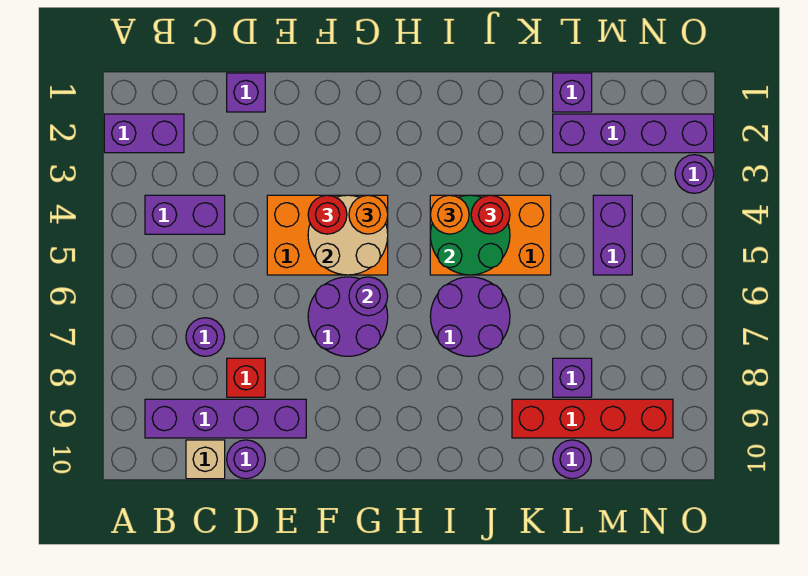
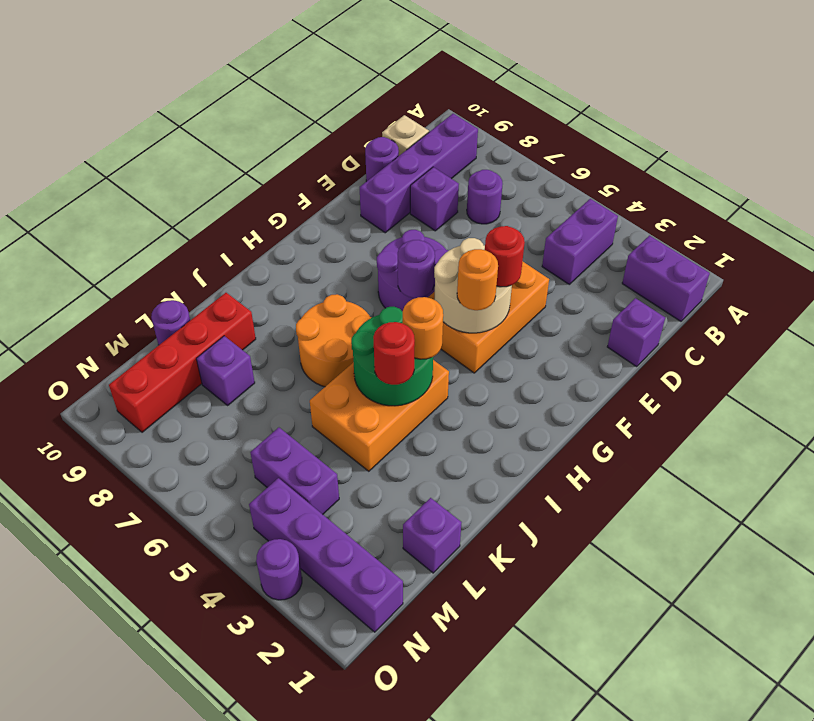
purple brick A2:B2 level 1 -> purple brick B1:B2 level 1
red brick D8 level 1 -> purple brick D8 level 1
purple round brick I6:J7 level 1 -> orange round brick I6:J7 level 1
purple brick L2:O2 level 1 -> purple brick N1:N4 level 1

